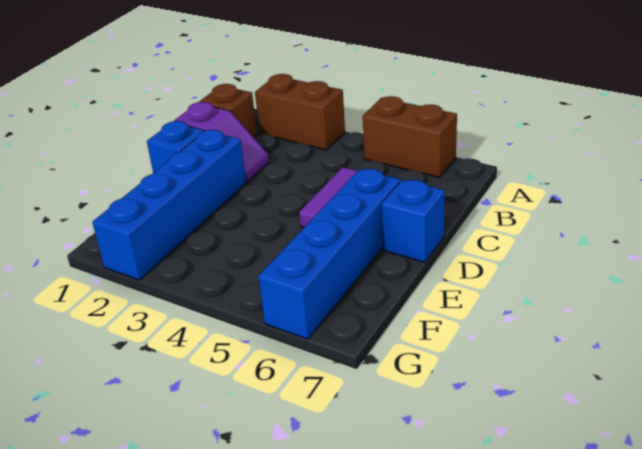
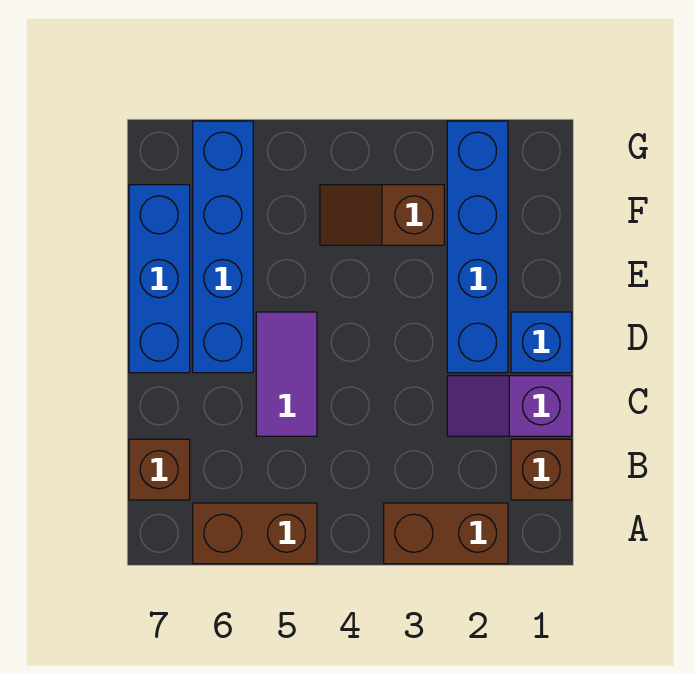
none -> brown brick B7 level 1
blue brick D7 level 1 -> blue brick D7:F7 level 1
none -> brown slope F3:F4 level 1 top 3

